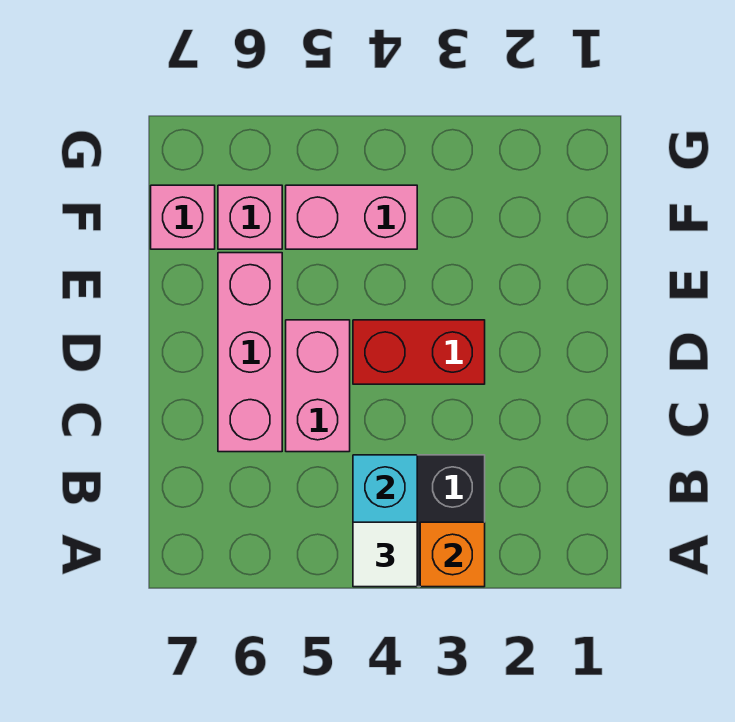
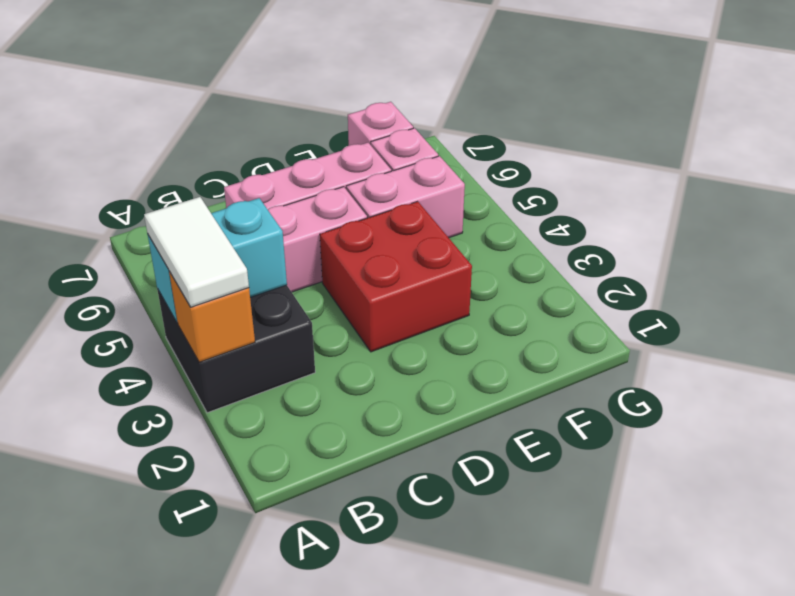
white tile A4 level 3 -> white tile A3:A4 level 3
red brick D3:D4 level 1 -> red brick D3:E4 level 1
pink brick F4:F5 level 1 -> pink brick E5:F5 level 1

